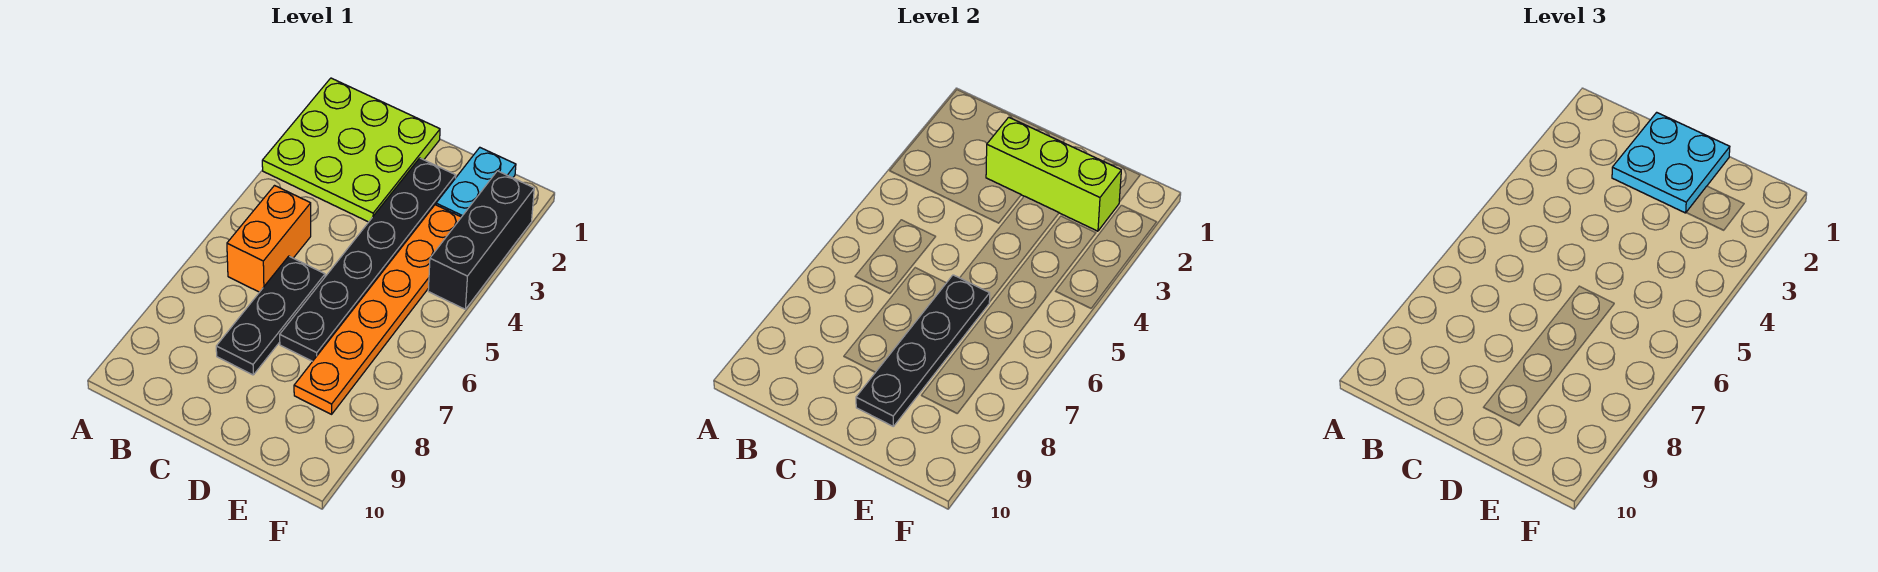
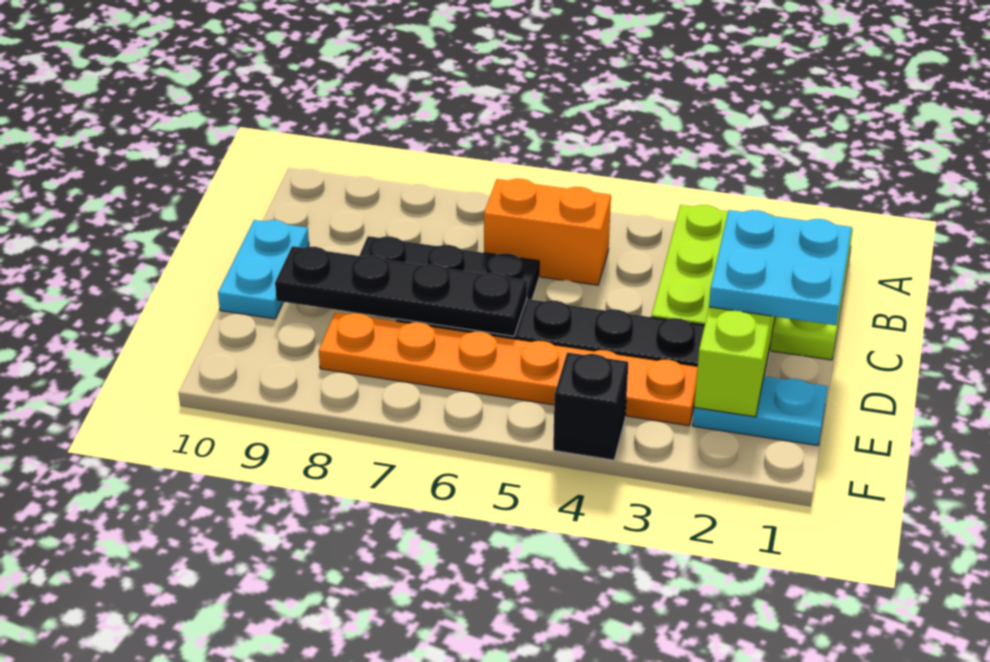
none -> cyan plate C10:D10 level 1
black brick F2:F4 level 1 -> black brick F4 level 1

